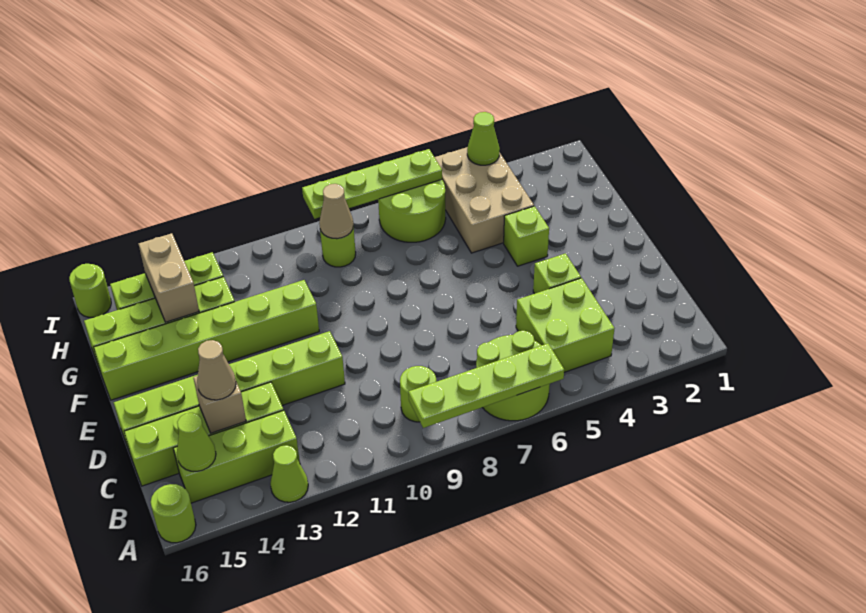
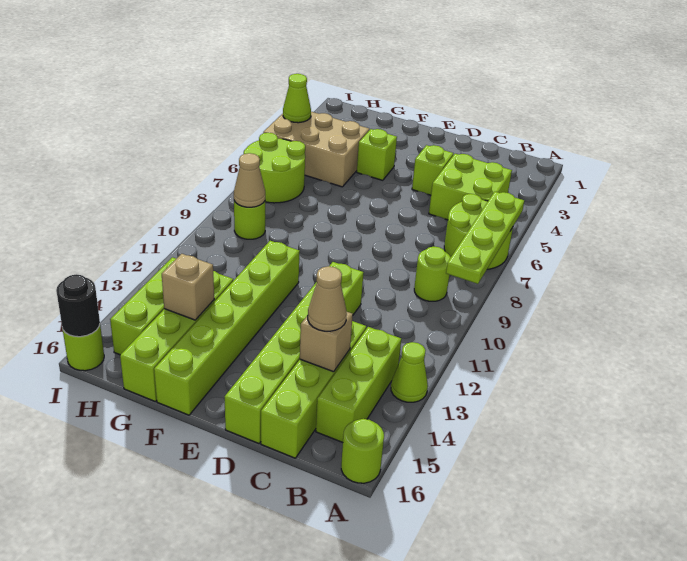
lime cone B15 level 2 -> none
tan brick G14:H14 level 2 -> tan brick G14 level 2
lime plate I6:I9 level 2 -> none
none -> black round brick I16 level 2

